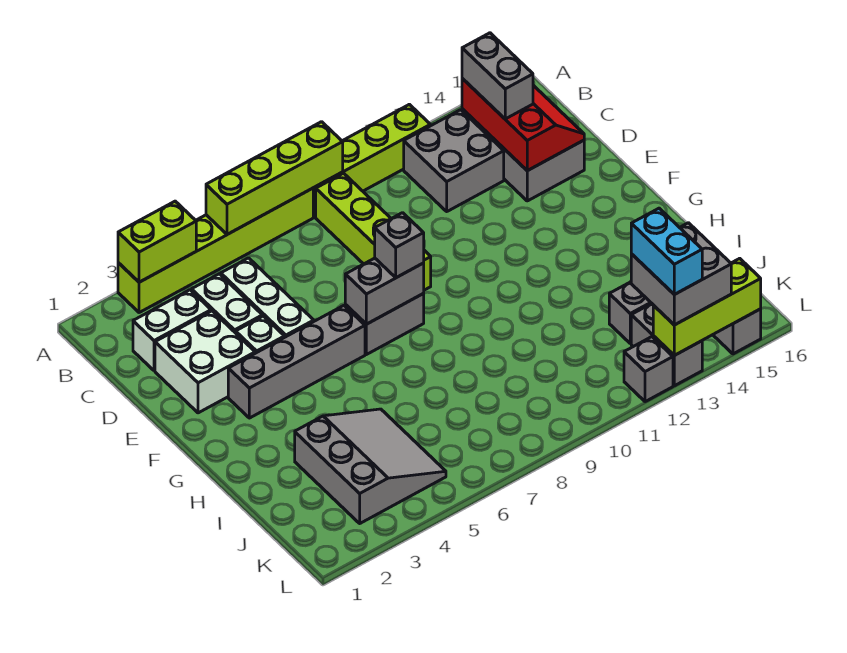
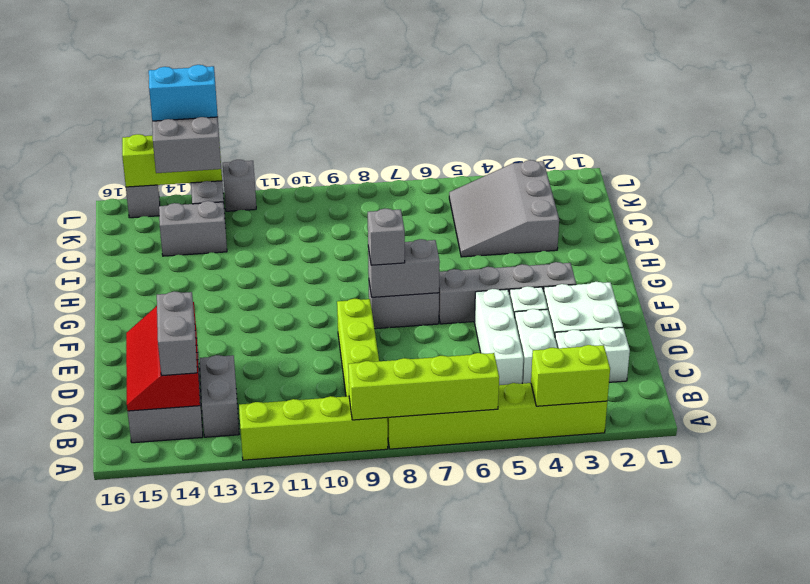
grey brick B12:C13 level 1 -> grey brick B13:C13 level 1
cyan brick K13:L13 level 4 -> cyan brick L13:L14 level 4

